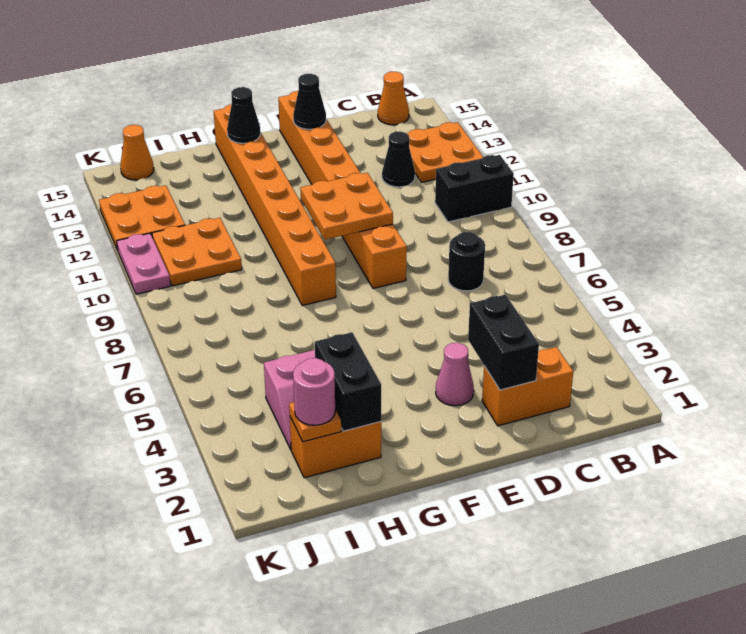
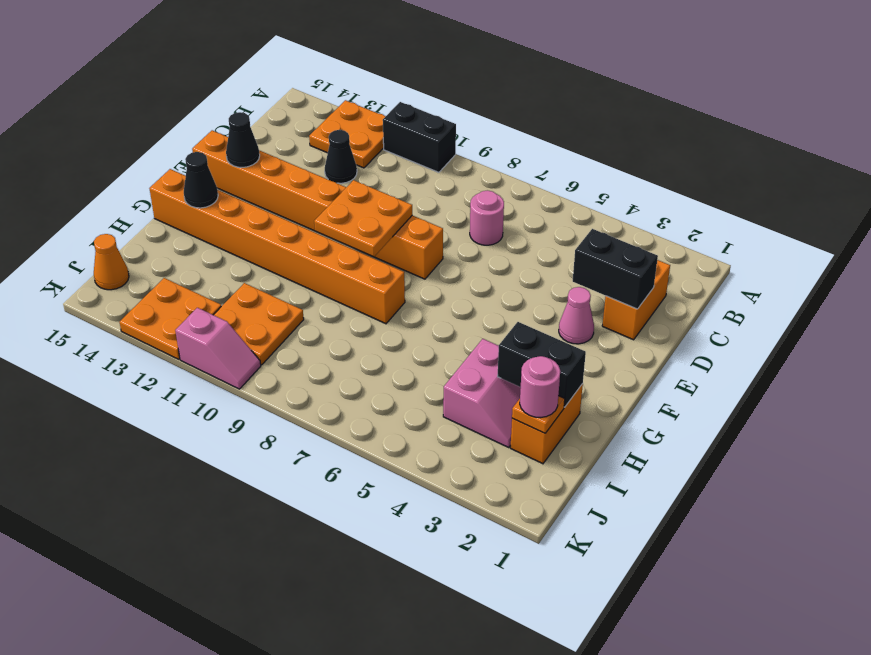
black brick A10:B10 level 1 -> black brick A10:A11 level 1
orange cone B15 level 1 -> none
black round brick C7 level 1 -> pink round brick C7 level 1
pink plate K10:K11 level 1 -> pink slope K10:K11 level 1 top 11

